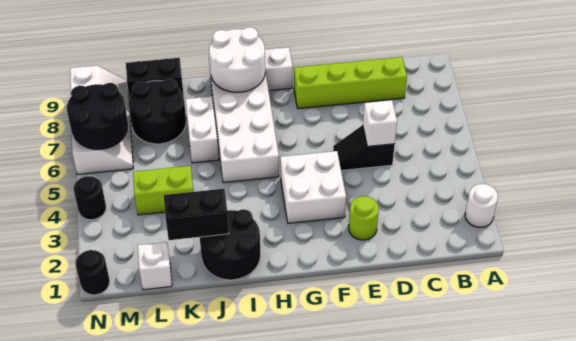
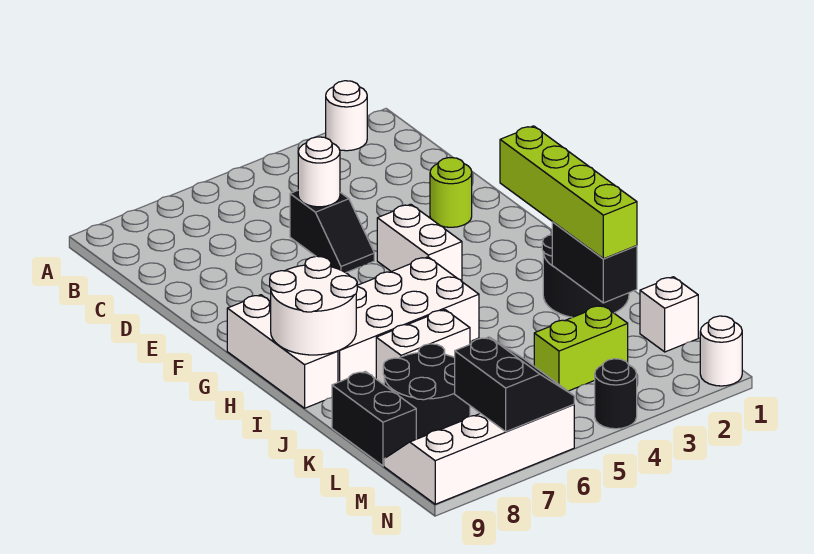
lime brick C8:F8 level 1 -> lime brick H2:K2 level 3
white brick D5 level 2 -> white round brick D5 level 2
white brick F3:G4 level 1 -> white brick F4:G4 level 1
lime brick K4:L4 level 1 -> lime brick L3:L4 level 1
black round brick M6:N7 level 2 -> black slope M6:N7 level 2 top 7
black round brick N1 level 1 -> white round brick N1 level 1

